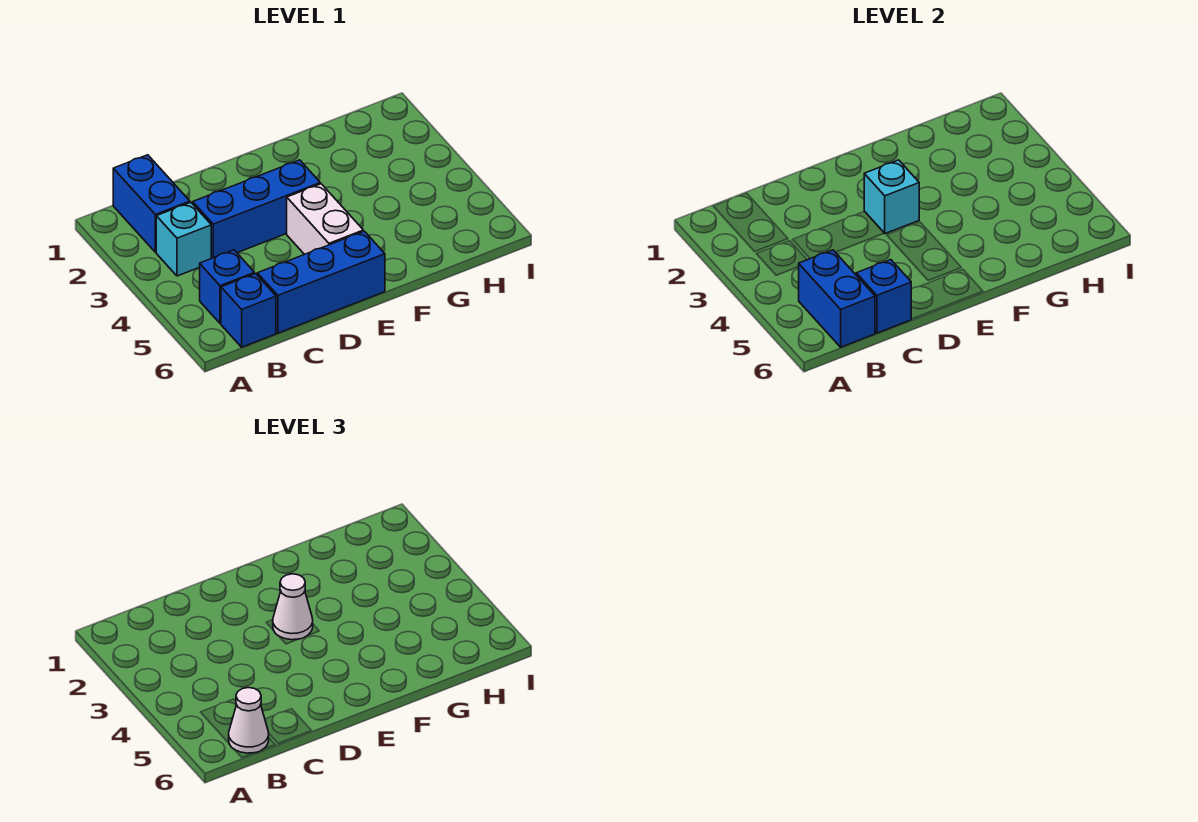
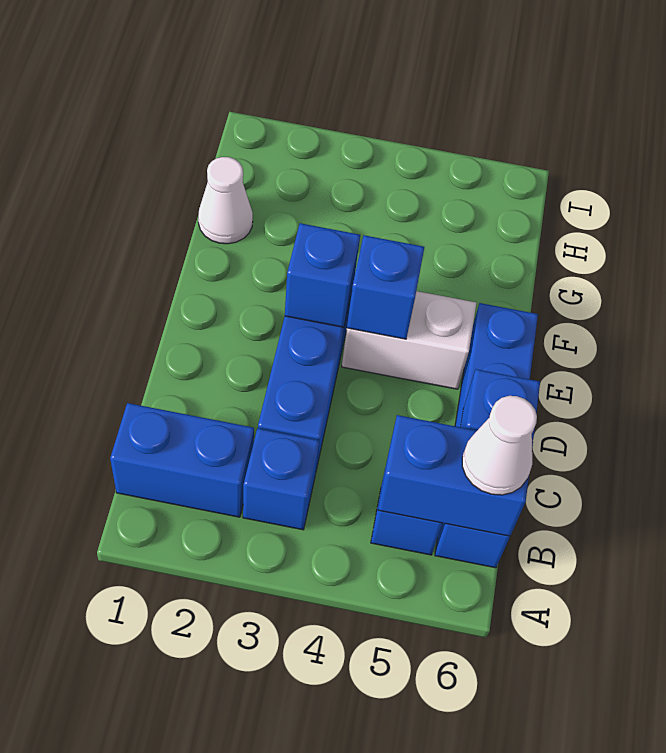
cyan brick B3 level 1 -> blue brick B3 level 1
cyan brick E3 level 2 -> blue brick E3 level 2
white cone E3 level 3 -> white cone G1 level 1
none -> blue brick E4 level 2

